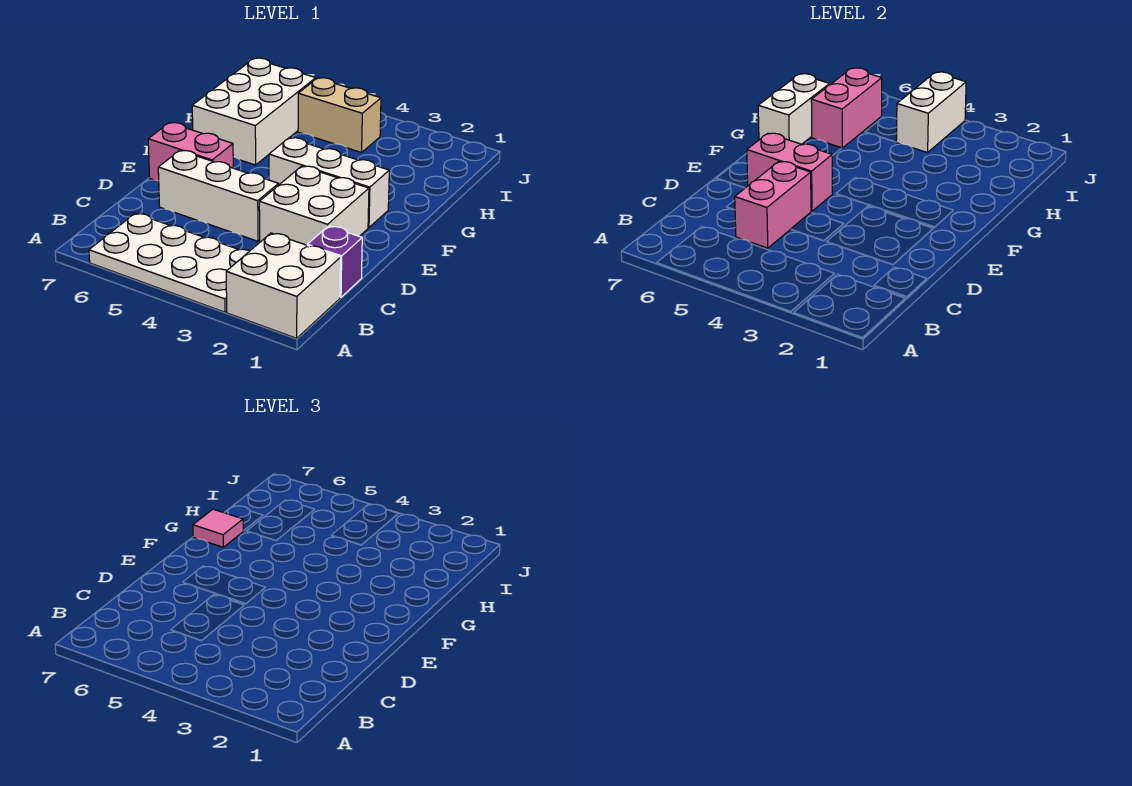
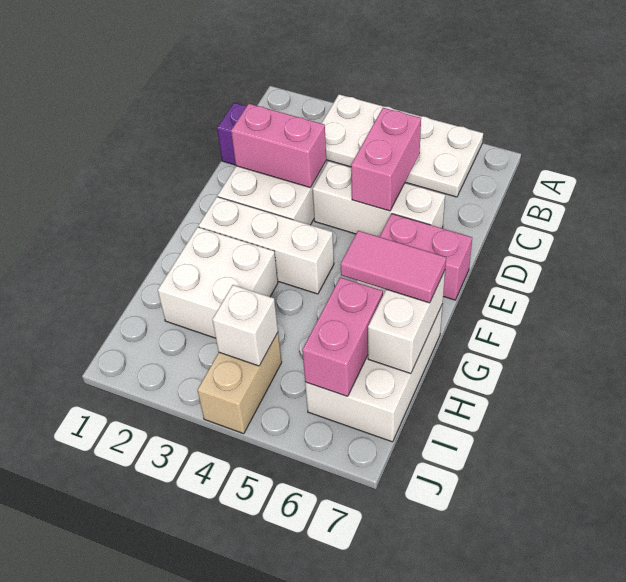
white brick A1:B2 level 1 -> white brick G2:H3 level 1
pink brick E5:E6 level 2 -> pink brick D2:D3 level 2
pink tile G7 level 3 -> pink tile G6:G7 level 3
tan brick I4:I5 level 1 -> tan brick I4:J4 level 1
white brick I4:J4 level 2 -> white brick I4 level 2

